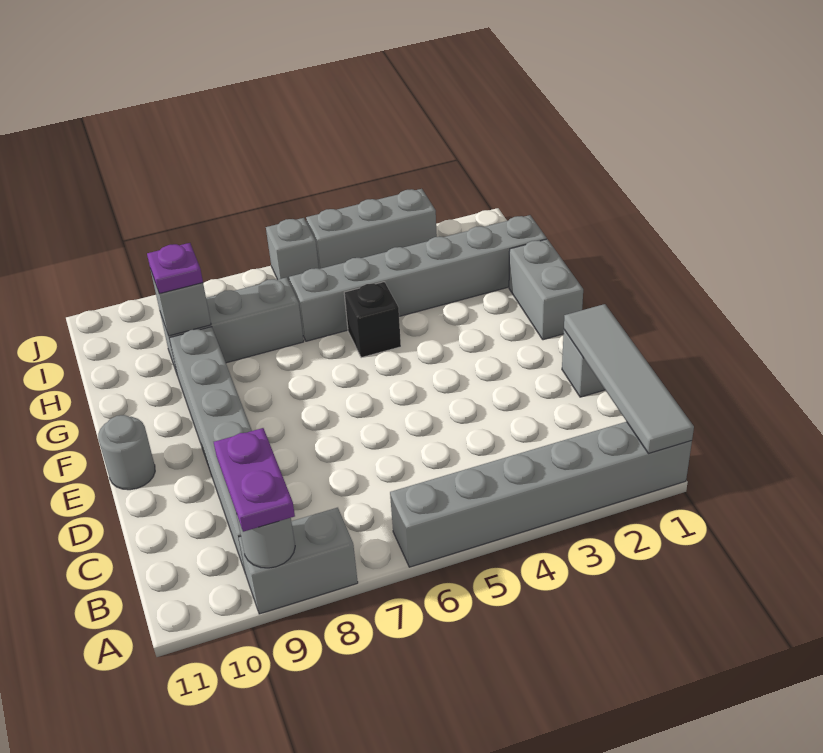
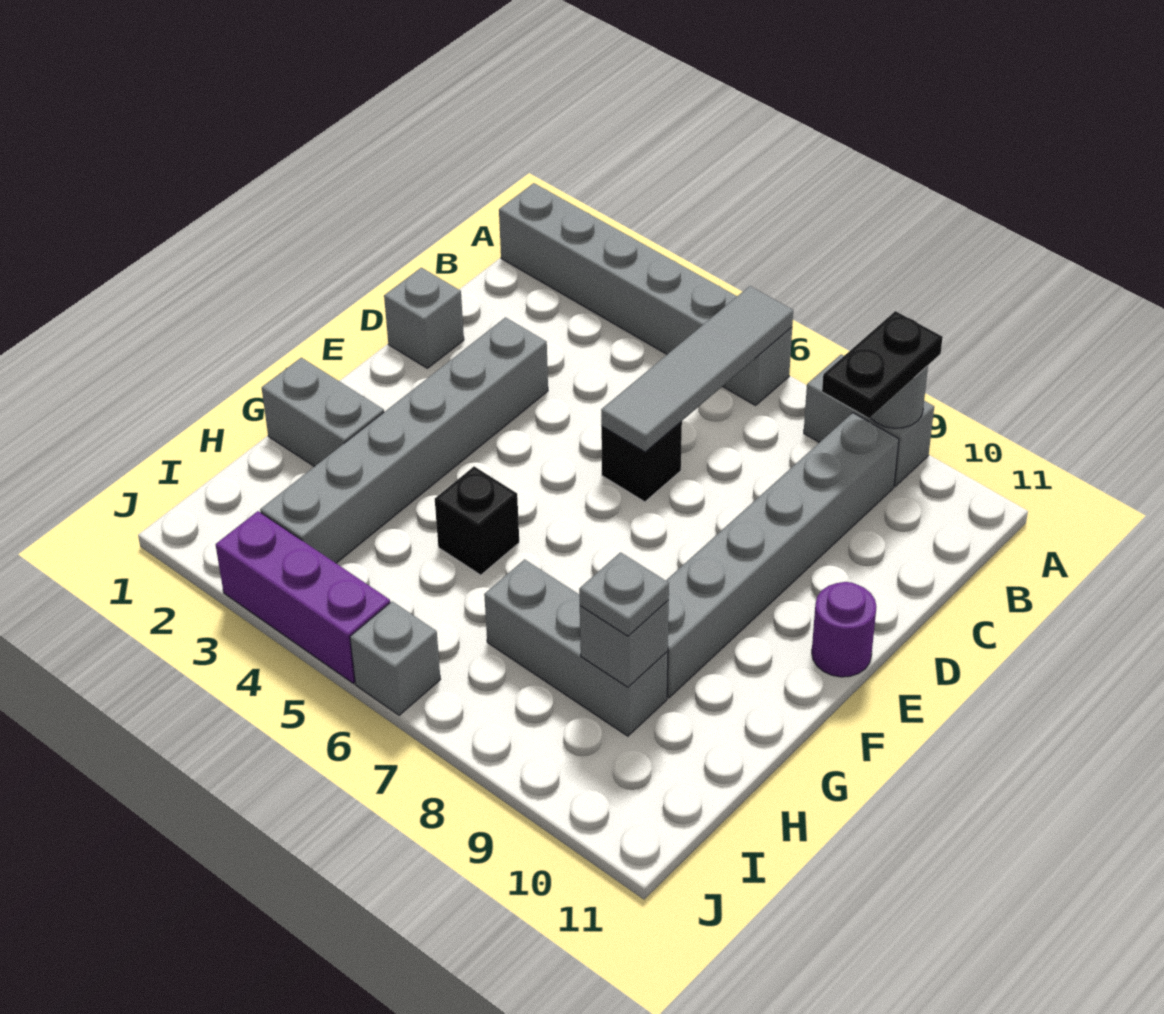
grey tile A1:D1 level 2 -> grey tile A6:D6 level 2
purple plate A9:B9 level 3 -> black plate A9:B9 level 3
none -> black brick D6 level 1
grey round brick E11 level 1 -> purple round brick E11 level 1
grey brick F1:G1 level 1 -> grey brick G1:G2 level 1
grey brick H1:H6 level 1 -> grey brick D3:I3 level 1
purple plate H9 level 3 -> grey plate H9 level 3
grey brick J3:J5 level 1 -> purple brick J3:J5 level 1

